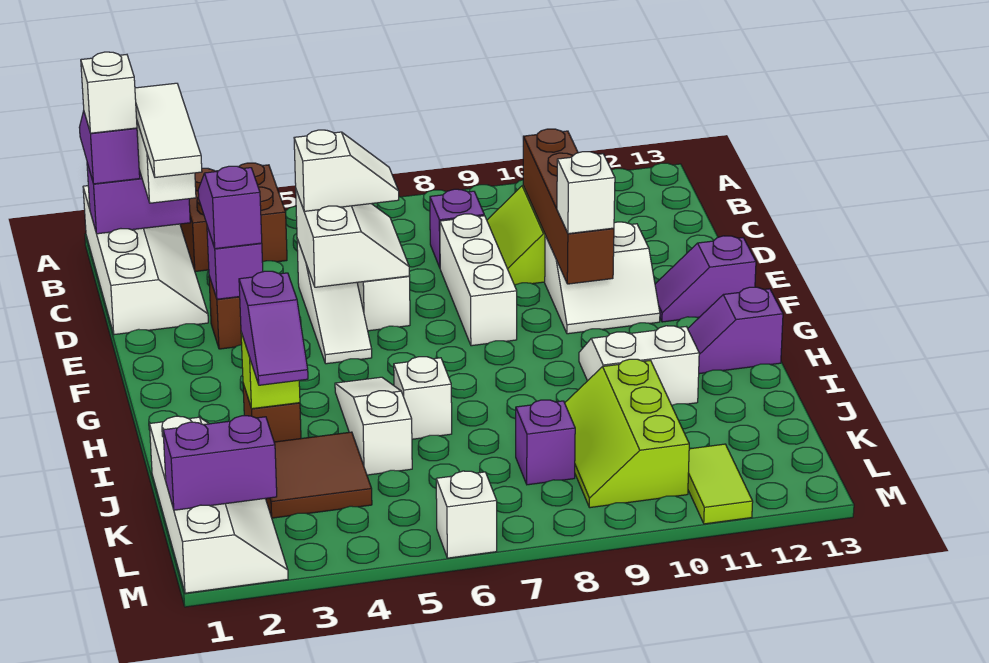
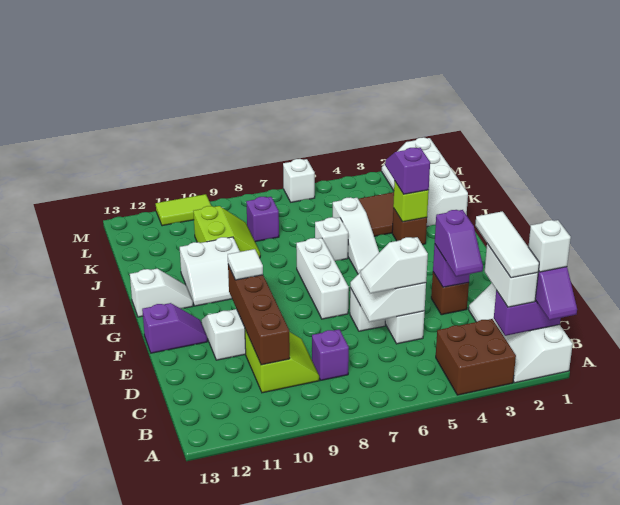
white brick D8:F8 level 1 -> white brick F7:H7 level 1
white brick F10 level 3 -> white tile F10 level 3
purple slope H12:H13 level 1 top 13 -> white slope H12:H13 level 1 top 13
lime slope J9:L10 level 1 top 10 -> lime slope J9:K10 level 1 top 10
purple brick L1:L2 level 2 -> none
lime tile L11:M11 level 1 -> lime tile M10:M11 level 1

